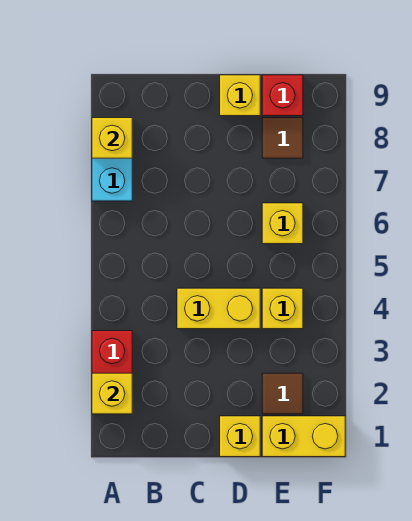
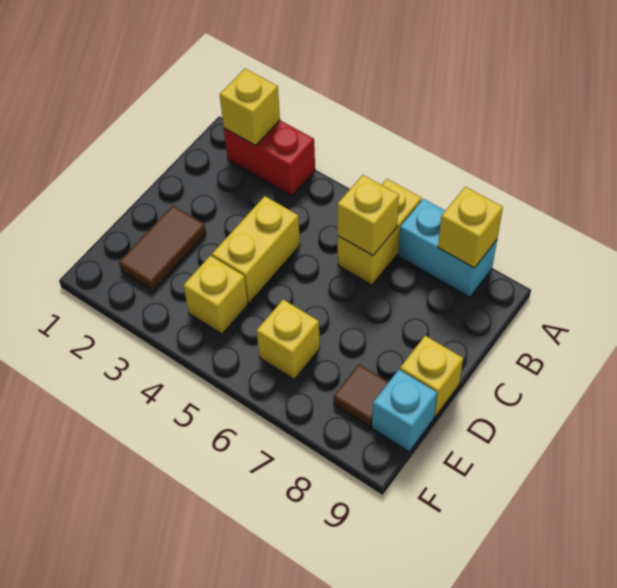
yellow brick D1 level 1 -> yellow brick B6 level 2
yellow brick E1:F1 level 1 -> yellow brick A6:B6 level 1
brown tile E2 level 1 -> brown tile D2:E2 level 1
red brick E9 level 1 -> cyan brick E9 level 1

